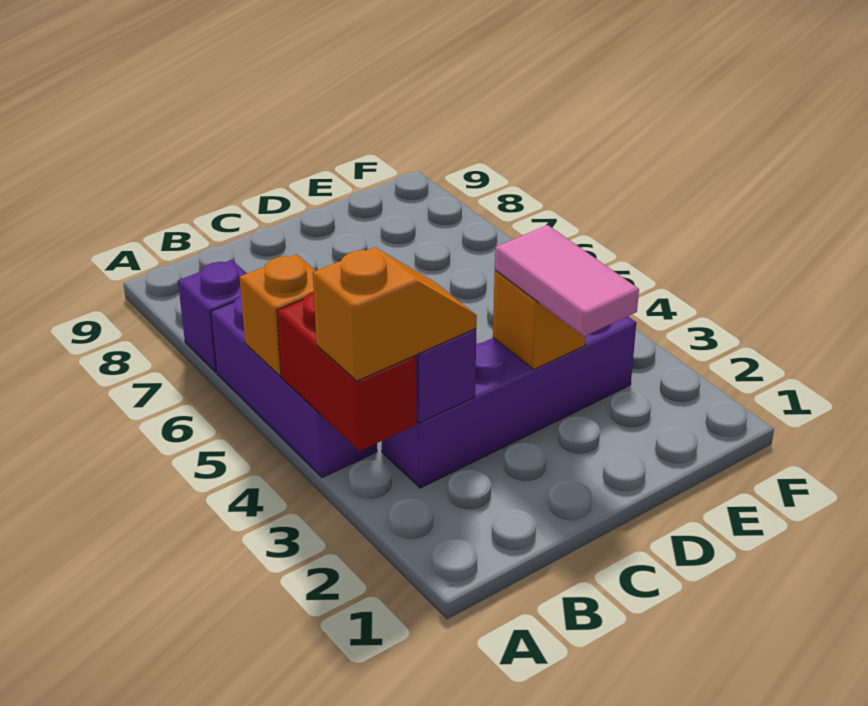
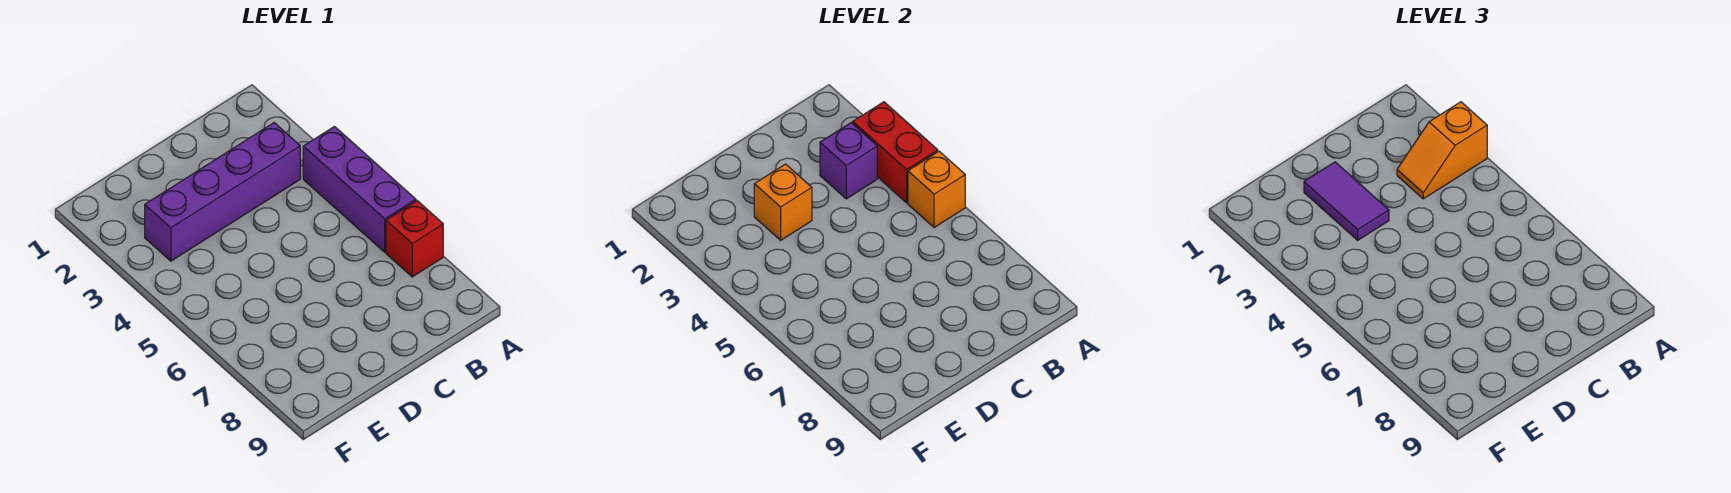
purple brick A7 level 1 -> red brick A7 level 1
pink tile D2:D3 level 3 -> purple tile D2:D3 level 3

